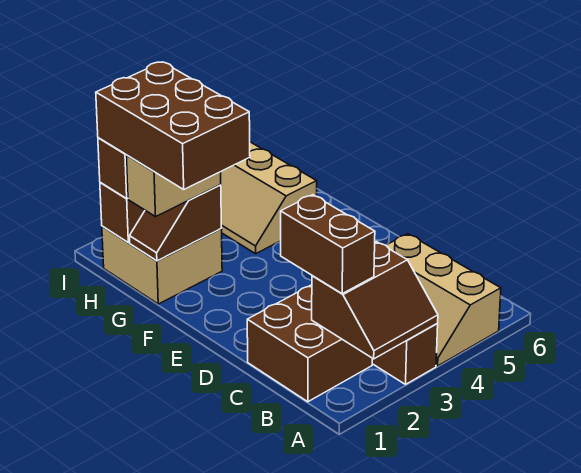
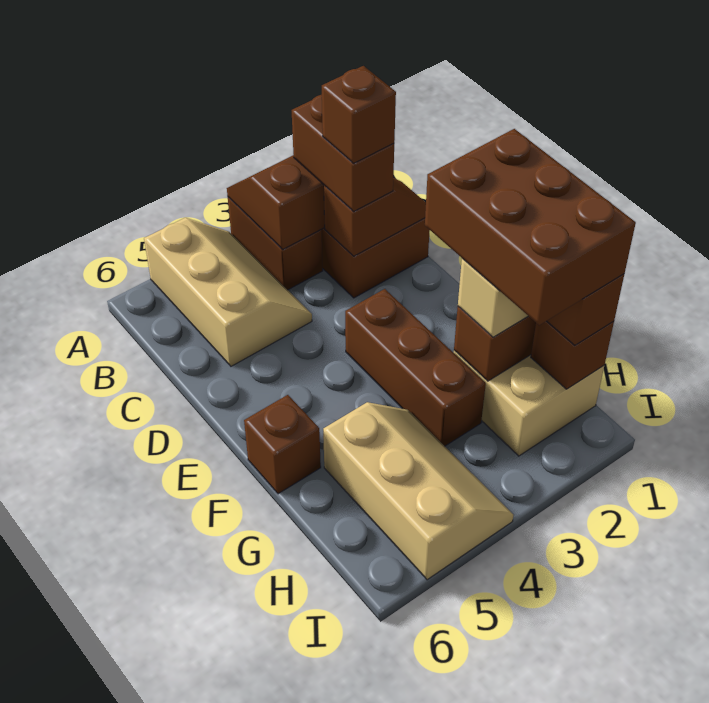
none -> brown slope C1:C2 level 2 top 2
none -> brown brick C2 level 4
none -> brown brick E3:G3 level 1
none -> brown brick F6 level 1

